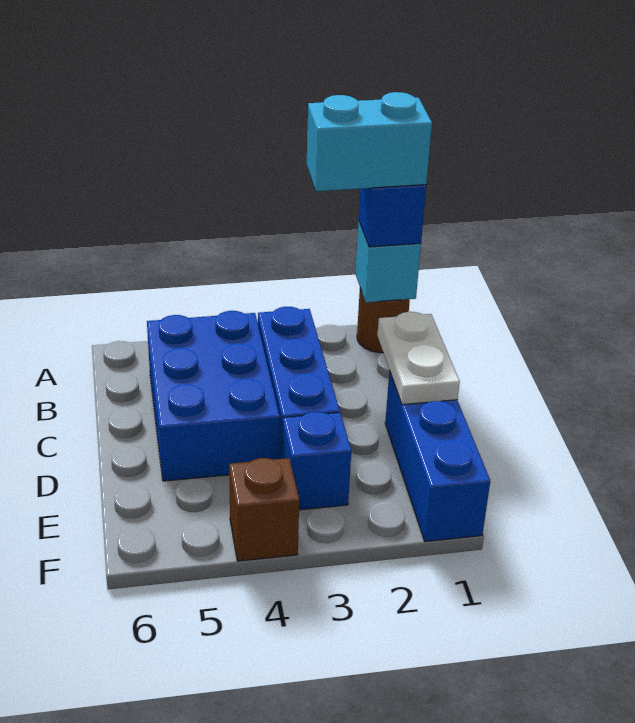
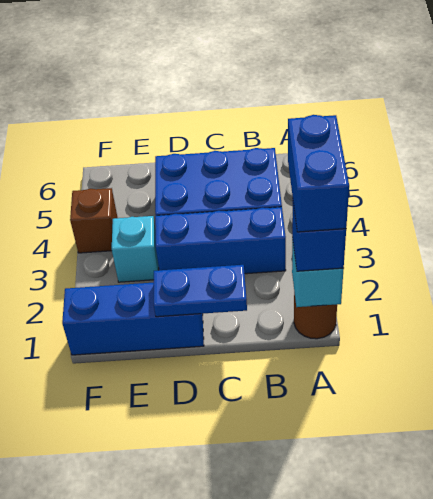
cyan brick A1:A2 level 4 -> blue brick A1:A2 level 4
white plate C1:D1 level 2 -> blue plate C1:D1 level 2
blue brick E3 level 1 -> cyan brick E3 level 1

